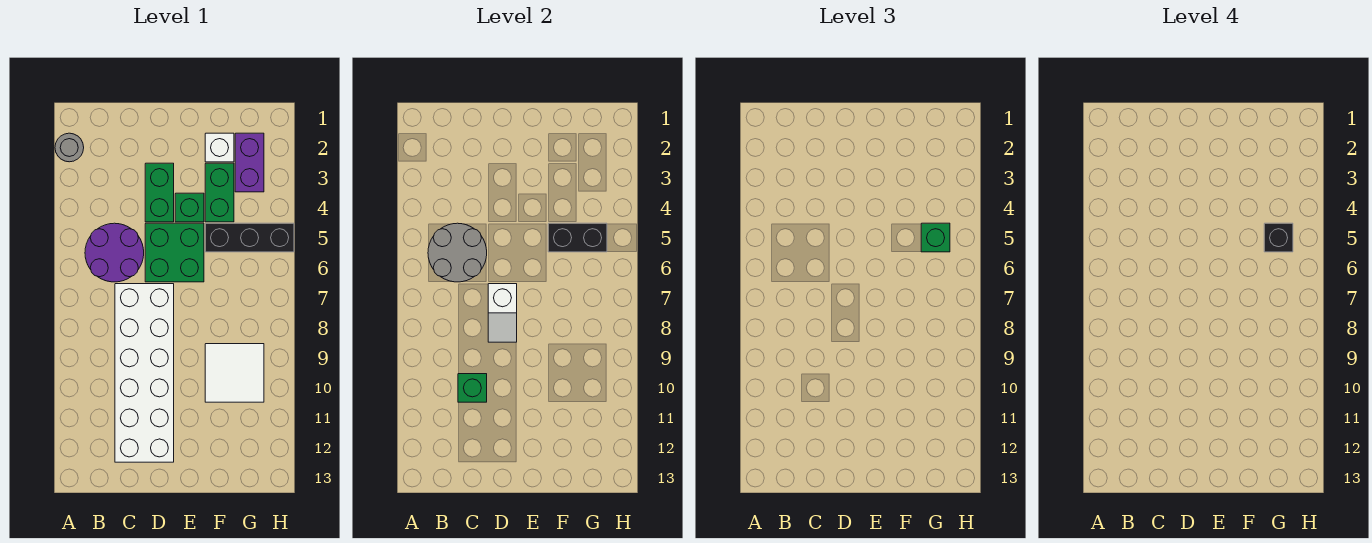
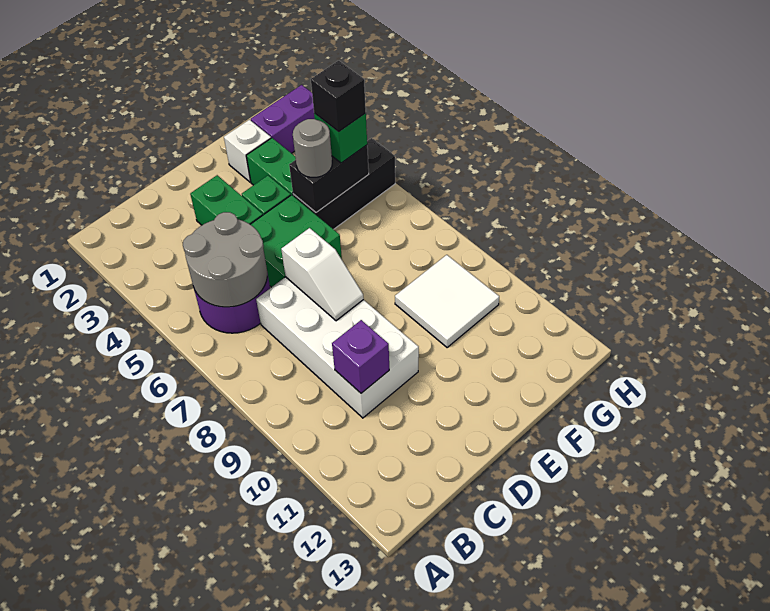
grey round brick A2 level 1 -> grey round brick F5 level 3
white brick C7:D12 level 1 -> white brick C7:D10 level 1
green brick C10 level 2 -> purple brick C10 level 2
purple brick G2:G3 level 1 -> purple brick G2:H2 level 1

